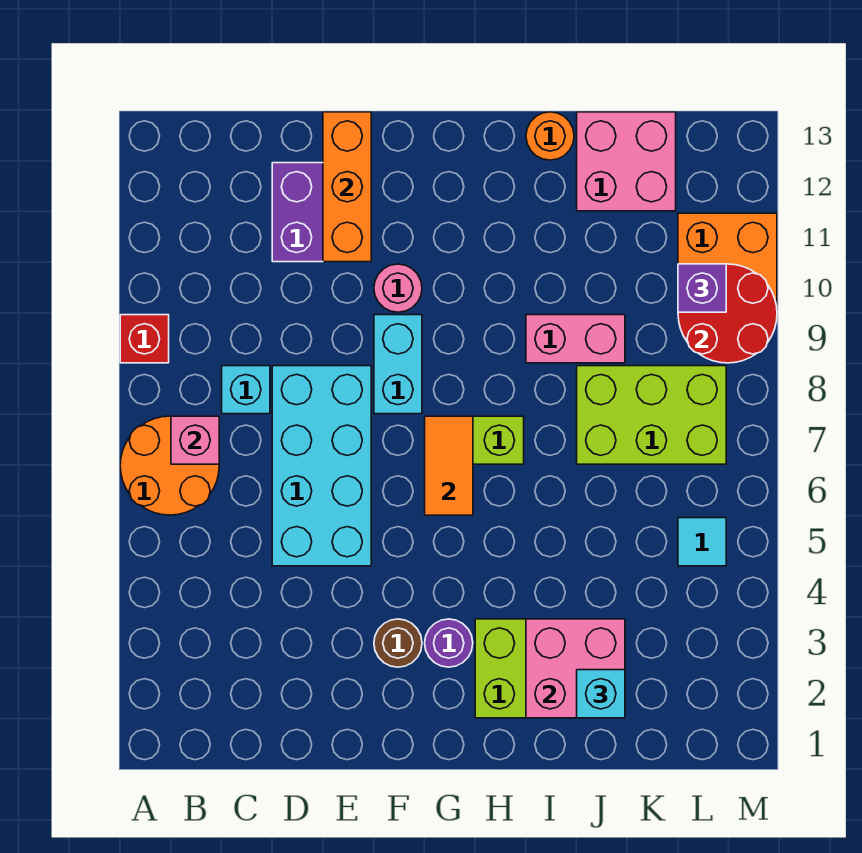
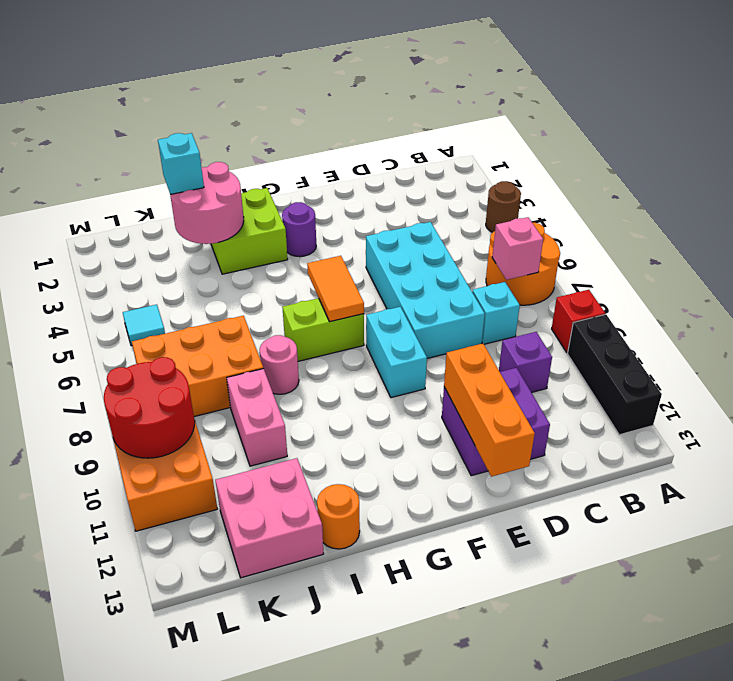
none -> black brick A10:A12 level 1
brown round brick F3 level 1 -> brown round brick A4 level 1
pink round brick F10 level 1 -> pink round brick I8 level 1
pink brick I2:J3 level 2 -> pink round brick I2:J3 level 2
pink brick I9:J9 level 1 -> pink brick J9:J10 level 1
lime brick J7:L8 level 1 -> orange brick J7:L8 level 1
purple brick L10 level 3 -> purple brick C10 level 1

